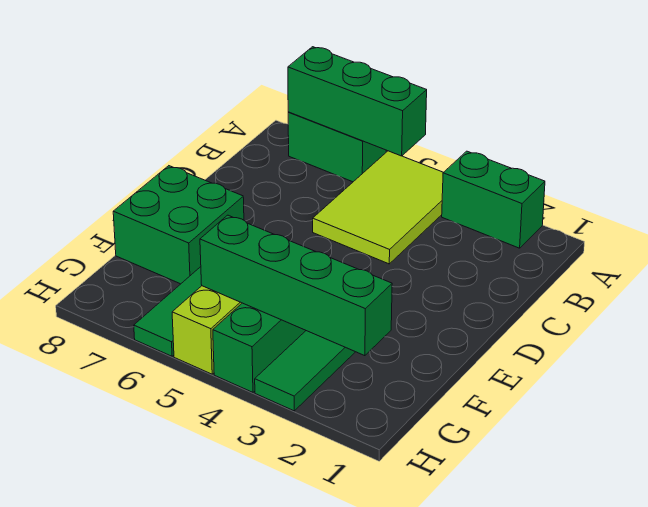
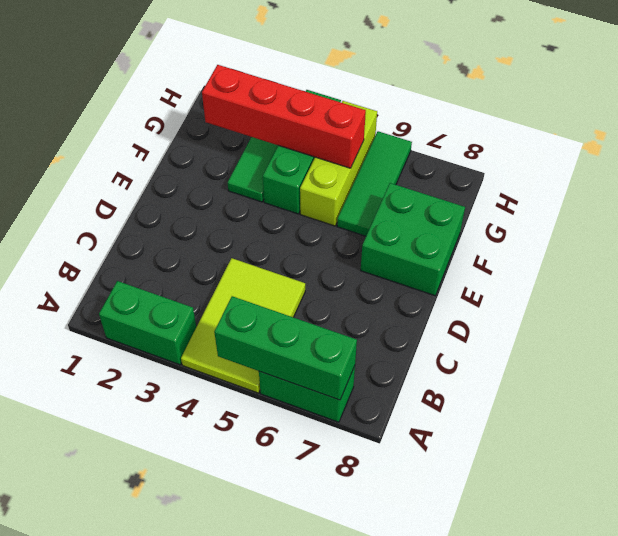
green brick G2:G5 level 2 -> red brick G2:G5 level 2

